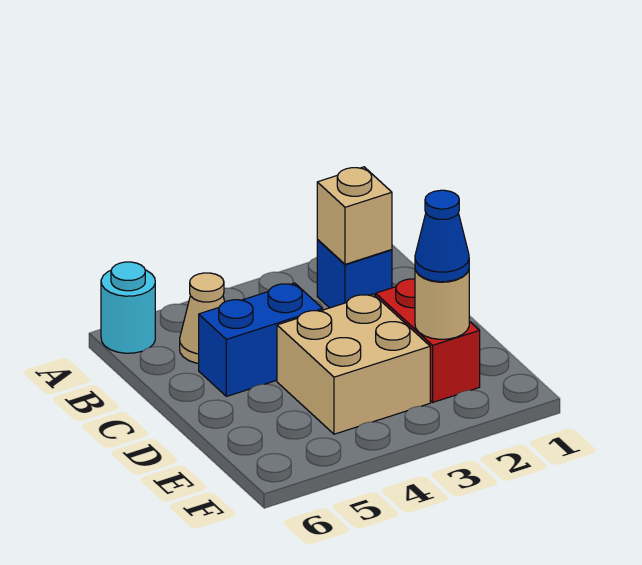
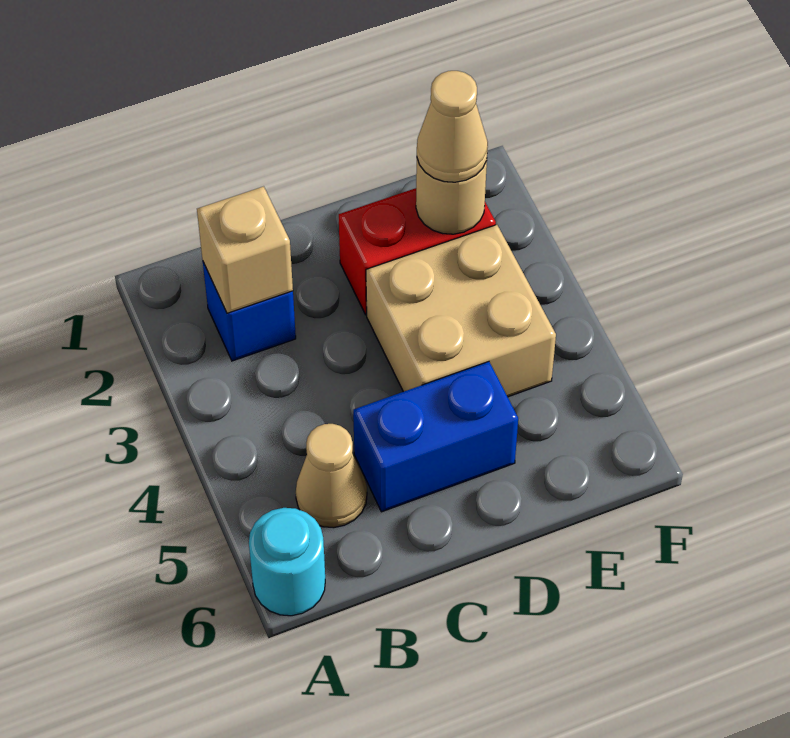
blue brick C4:C5 level 1 -> blue brick C5:D5 level 1
blue cone E2 level 3 -> tan cone E2 level 3

